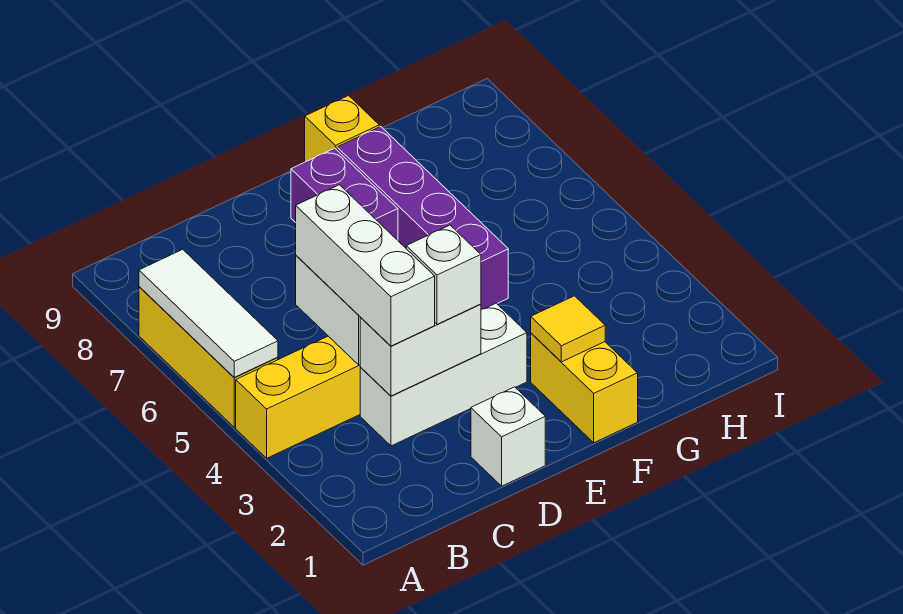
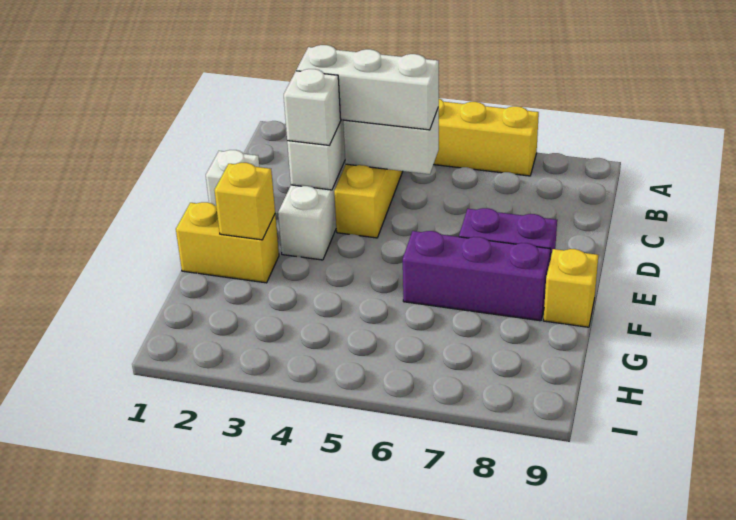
white tile A5:A7 level 2 -> none
yellow tile F2 level 2 -> yellow brick F2 level 2
purple brick F5:F8 level 1 -> purple brick F6:F8 level 1

